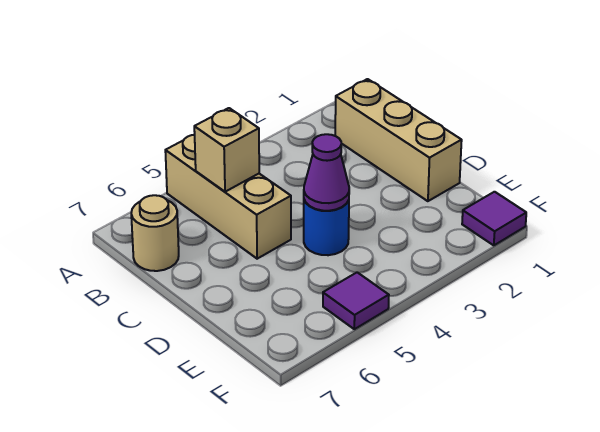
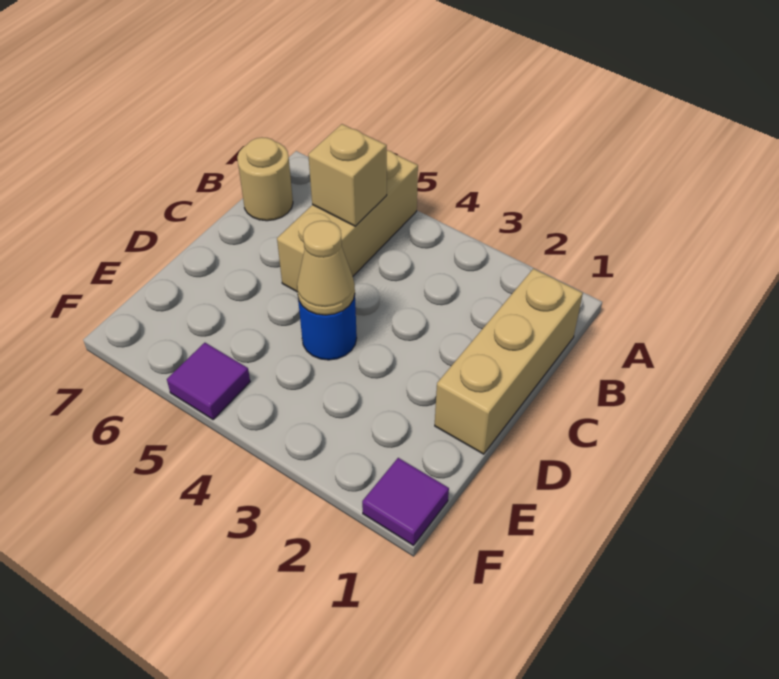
purple cone D4 level 2 -> tan cone D4 level 2

